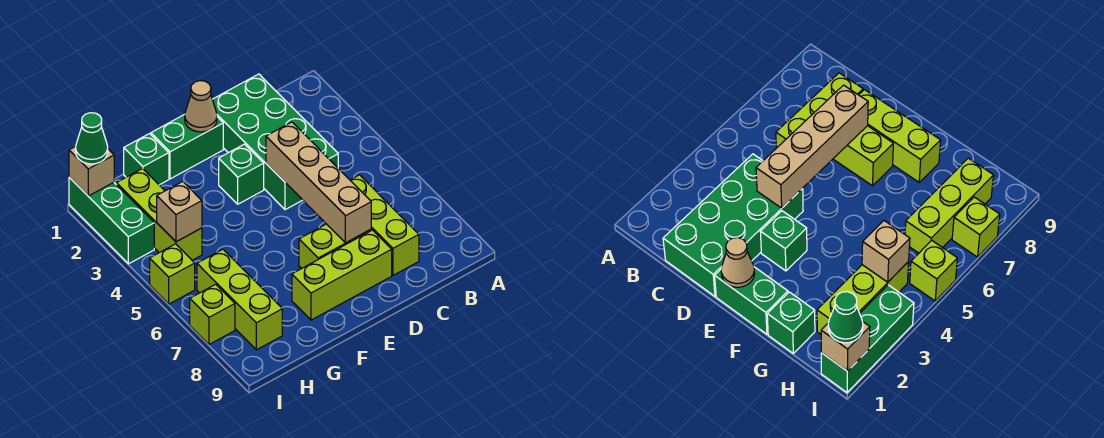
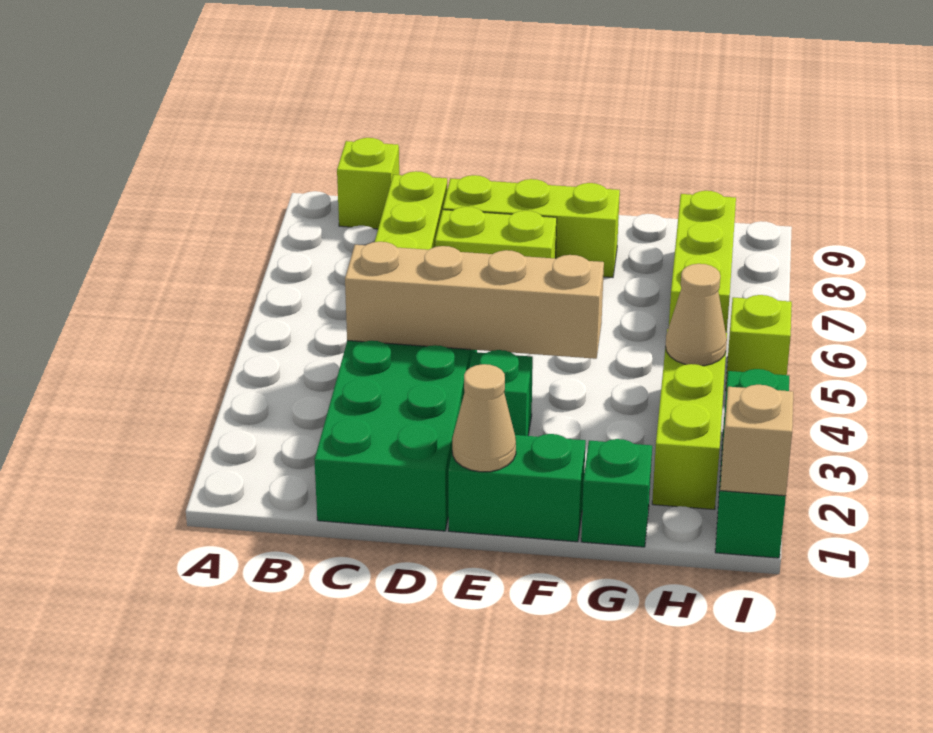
tan brick D4:D7 level 2 -> tan brick C4:F4 level 2
tan brick H4 level 2 -> tan cone H4 level 2
green cone I1 level 3 -> none
lime brick I7 level 1 -> lime brick B9 level 1

